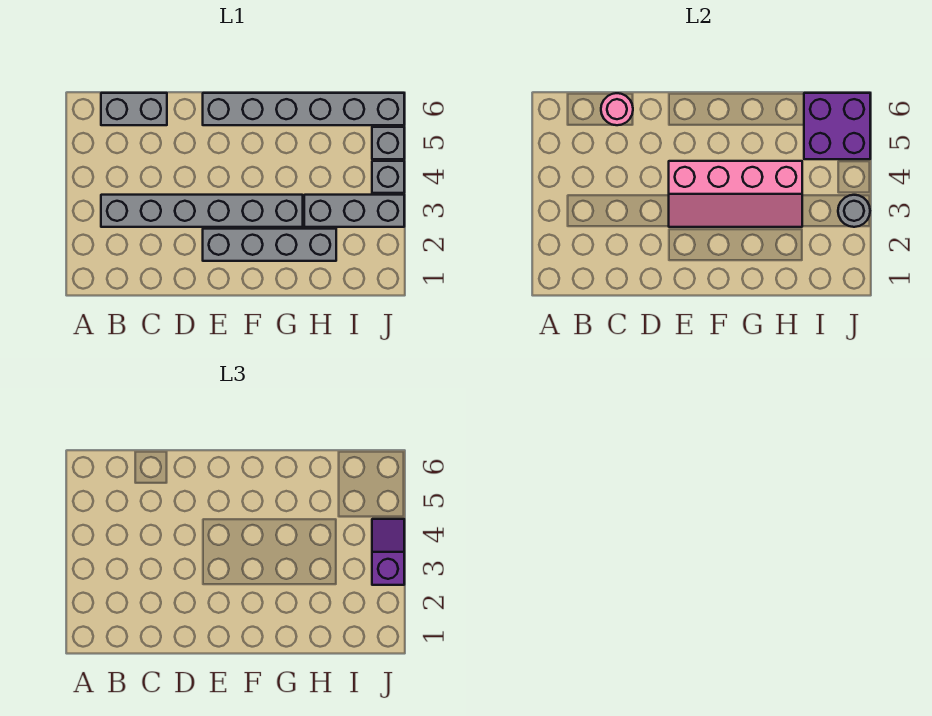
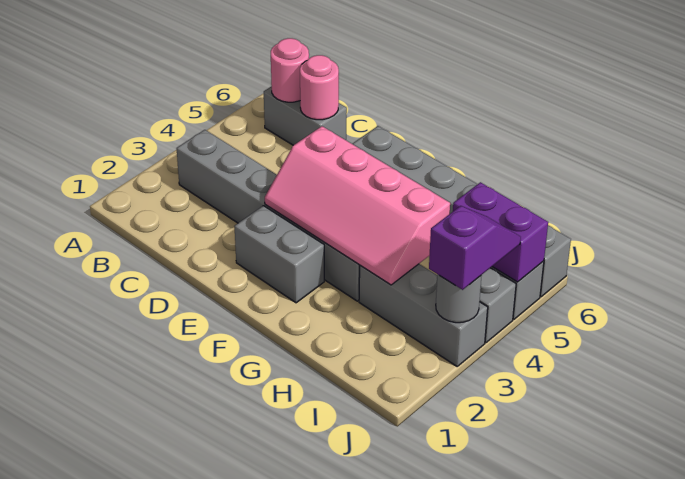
none -> pink round brick B6 level 2
grey brick E2:H2 level 1 -> grey brick E2:F2 level 1
purple brick I5:J6 level 2 -> purple brick I5:J5 level 2

